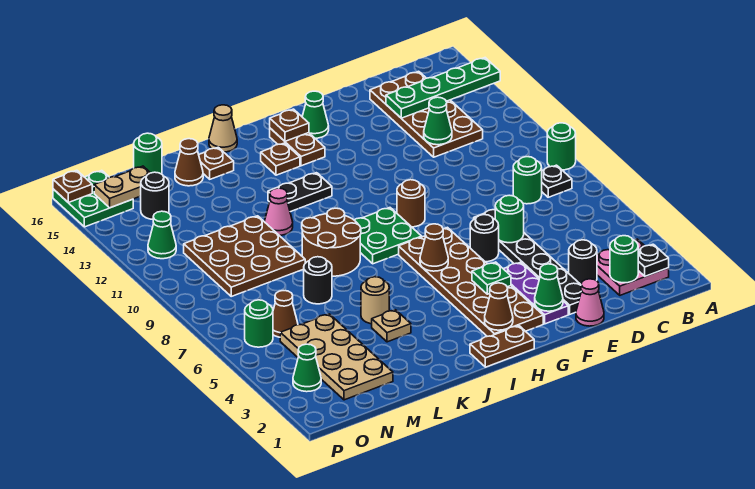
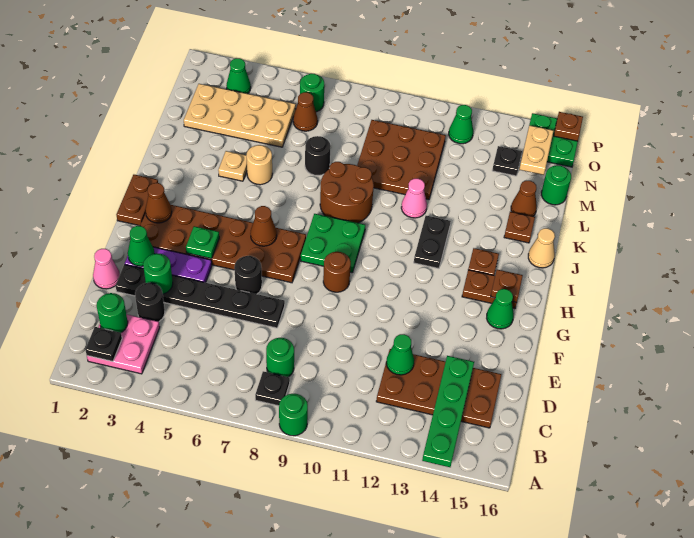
green round brick E6 level 2 -> green round brick E3 level 2
black round brick N14 level 1 -> black plate N14 level 1

